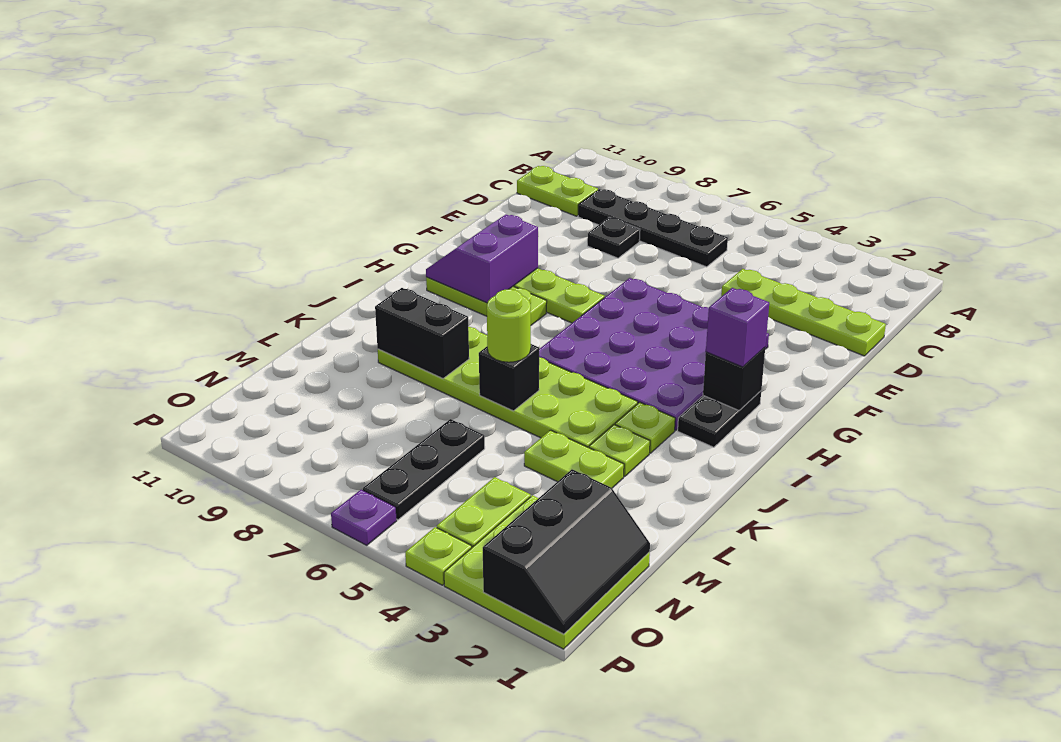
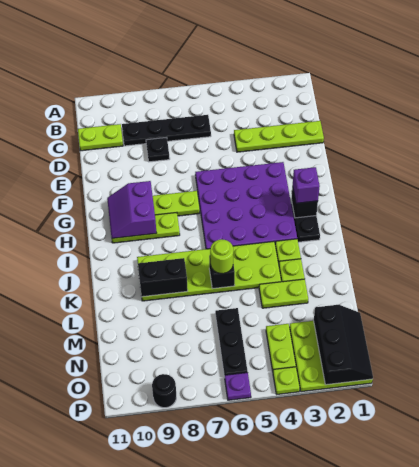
none -> black round brick P9 level 1

